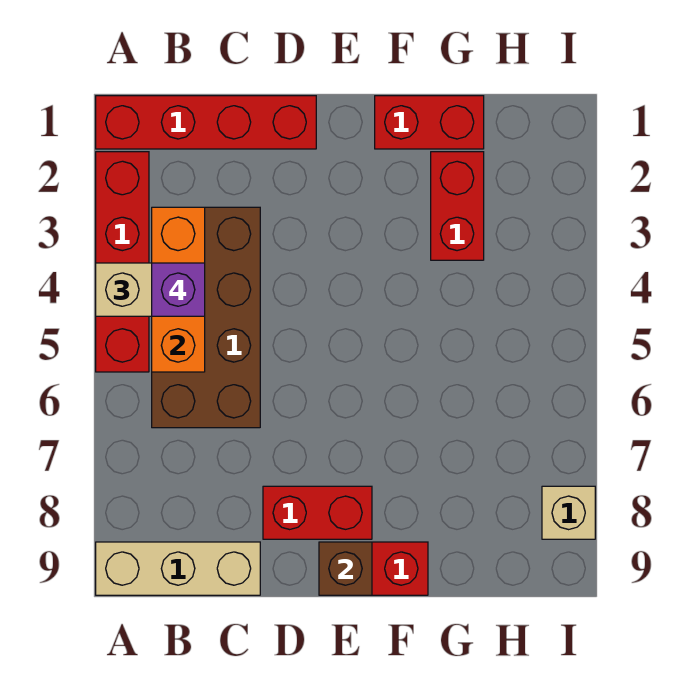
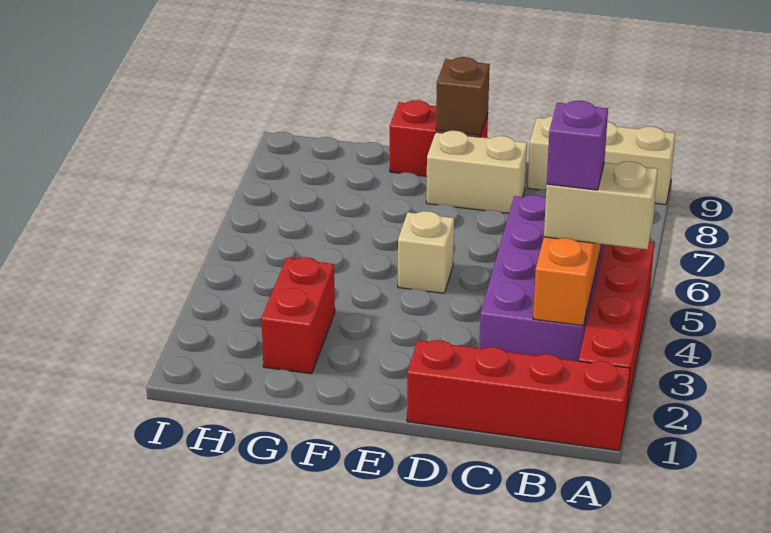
brown brick B3:C6 level 1 -> purple brick B3:C6 level 1
red brick D8:E8 level 1 -> tan brick D8:E8 level 1
red brick F1:G1 level 1 -> none
tan brick I8 level 1 -> tan brick E5 level 1

